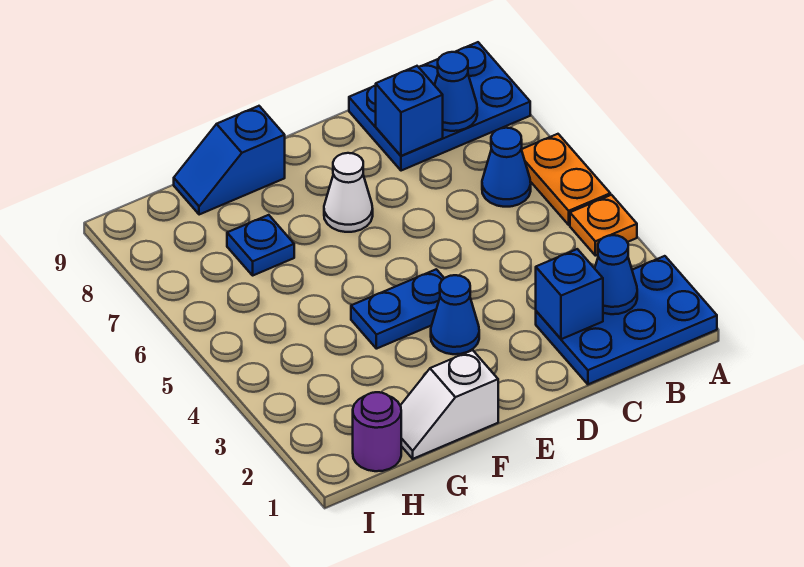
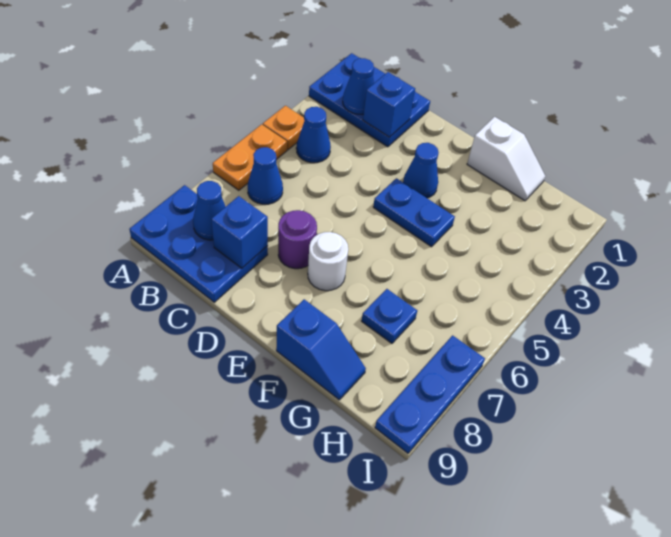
none -> blue cone B4 level 1
white cone E7 level 1 -> white round brick E7 level 1
purple round brick H1 level 1 -> purple round brick D7 level 1
none -> blue plate I7:I9 level 1

